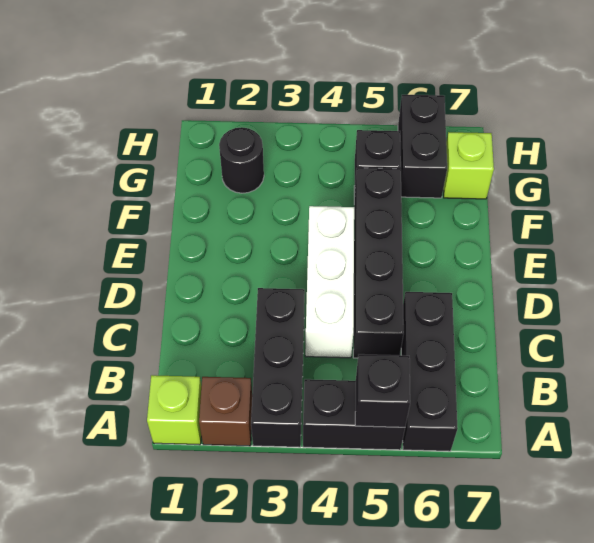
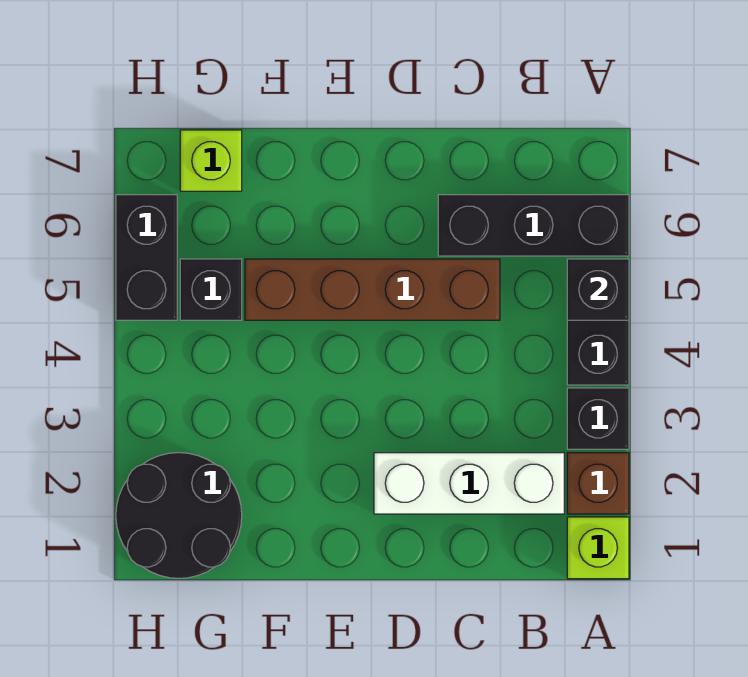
black brick A3:C3 level 1 -> black brick A3 level 1
white brick C4:E4 level 1 -> white brick B2:D2 level 1
black brick C5:F5 level 1 -> brown brick C5:F5 level 1
black round brick G2 level 1 -> black round brick G1:H2 level 1
black brick G6:H6 level 1 -> black brick H5:H6 level 1

